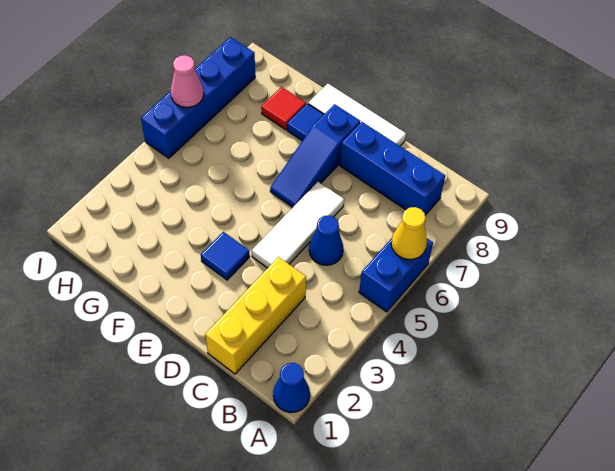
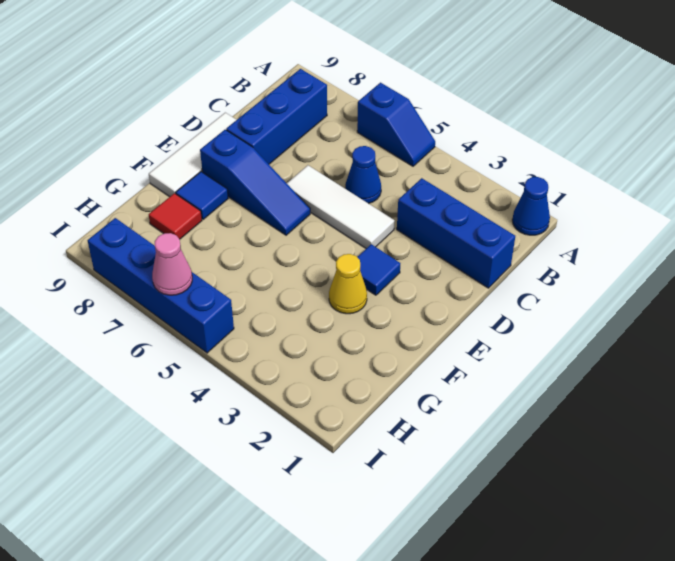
blue brick A5:A6 level 1 -> blue slope A5:A6 level 1 top 6
yellow cone A6 level 2 -> yellow cone F3 level 1
yellow brick C1:C3 level 1 -> blue brick C1:C3 level 1

